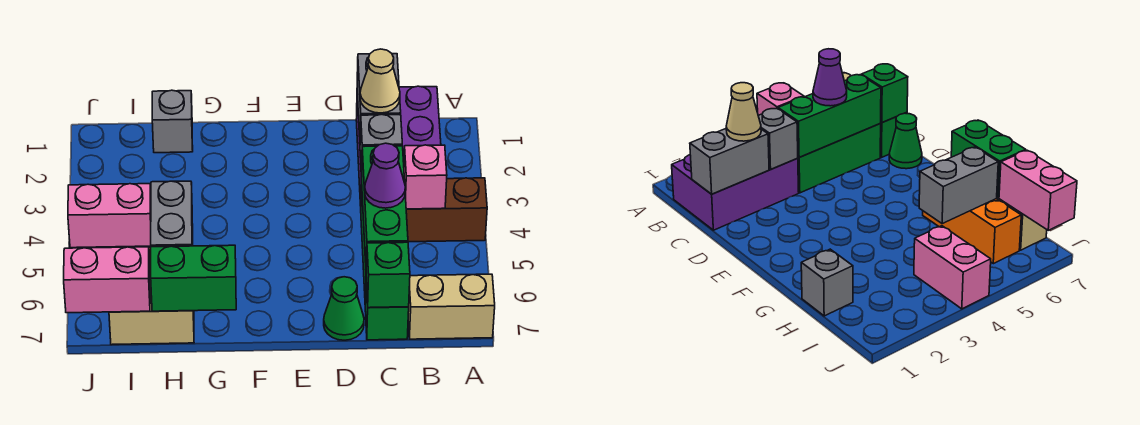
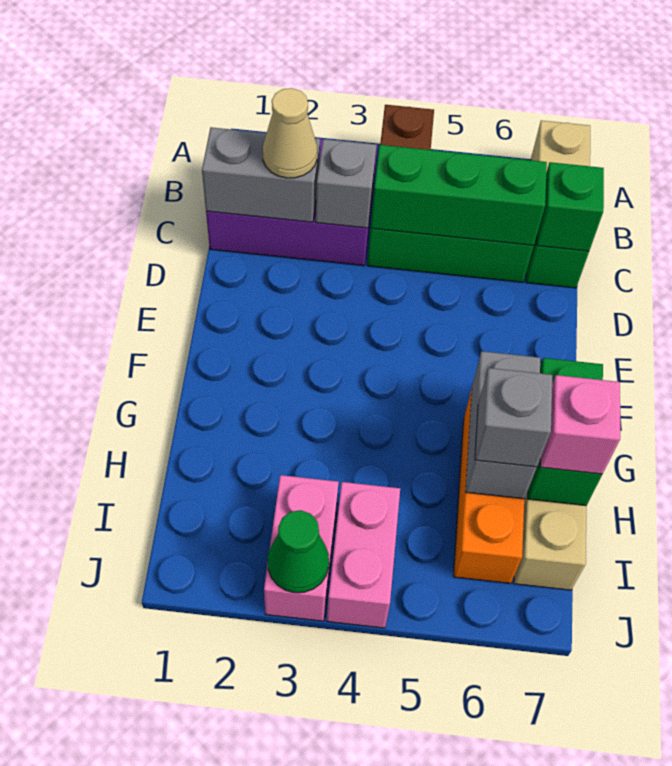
pink brick B4 level 2 -> pink brick H7 level 3
purple cone C5 level 3 -> none
green cone D7 level 1 -> green cone J3 level 2
grey brick H1 level 1 -> grey brick H6 level 3
grey brick H5:H6 level 2 -> grey brick G6:H6 level 2
pink brick I7:J7 level 2 -> pink brick I3:J3 level 1

